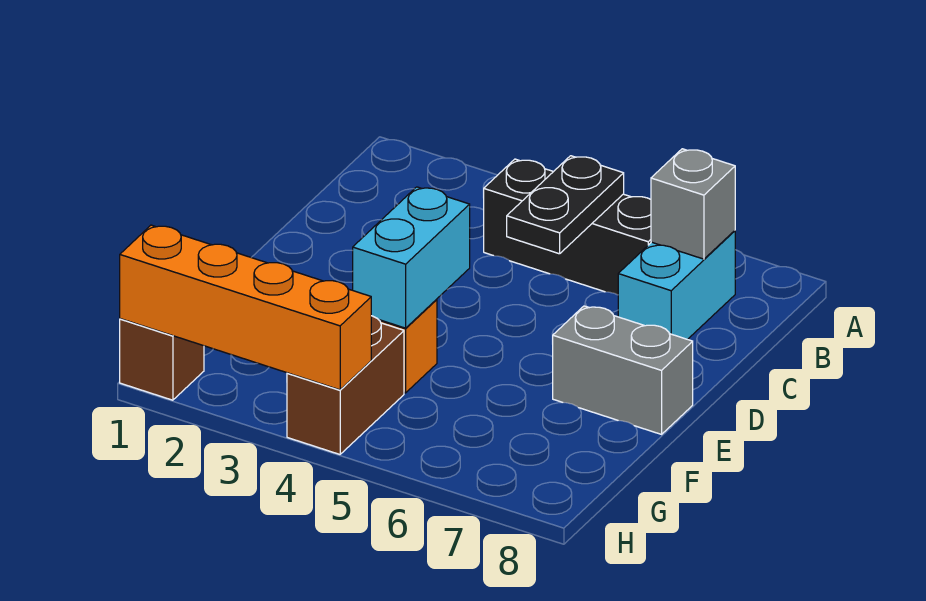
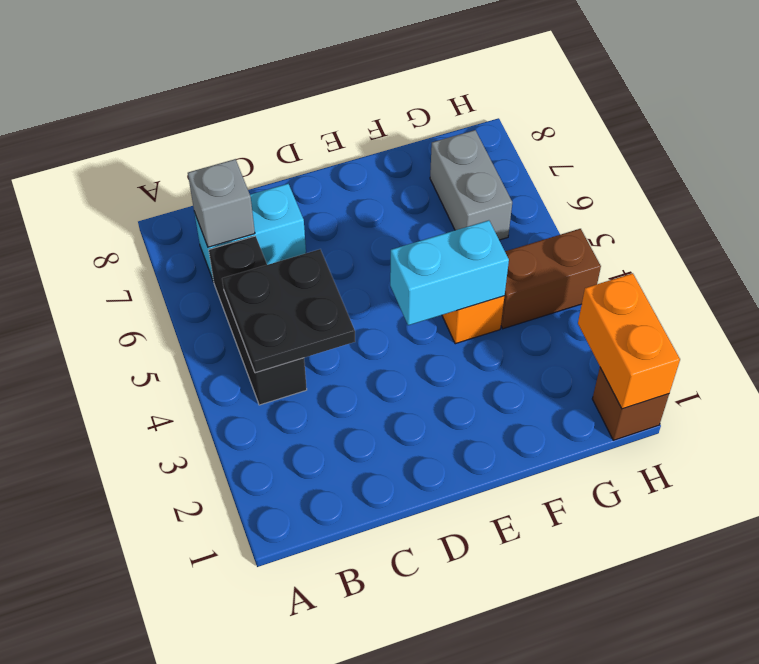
black plate B5:C5 level 2 -> black plate B4:C5 level 2
grey brick E7:E8 level 1 -> grey brick G6:G7 level 1
orange brick H1:H4 level 2 -> orange brick H1:H2 level 2

